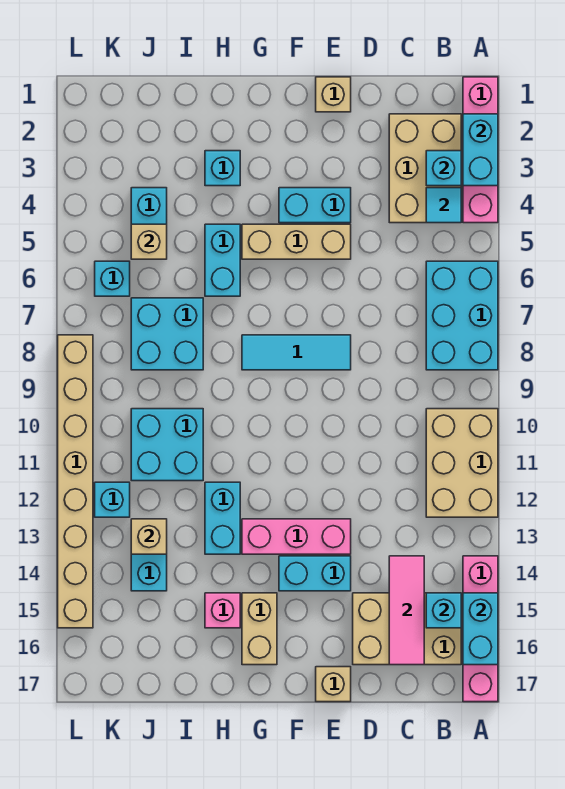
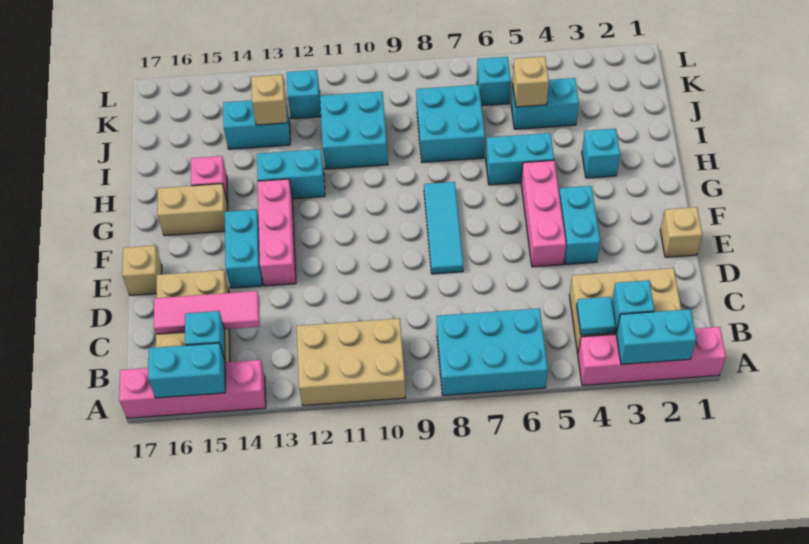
tan brick E5:G5 level 1 -> pink brick E5:G5 level 1
tan brick L8:L15 level 1 -> none

